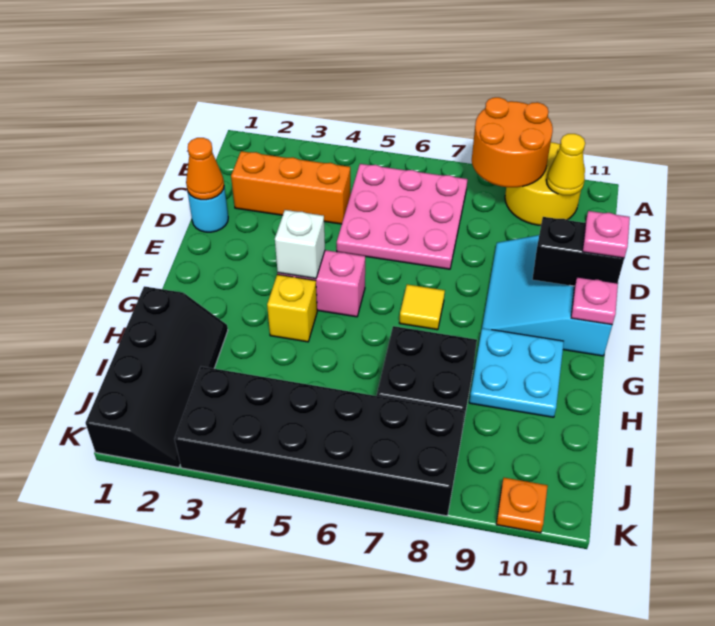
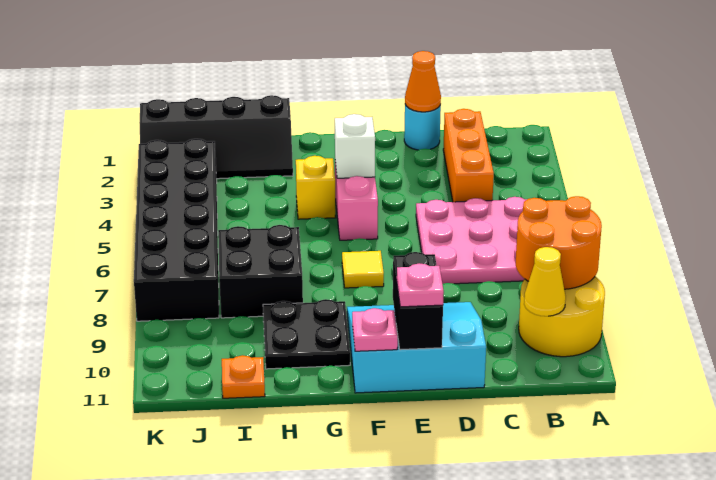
cyan plate G9:H10 level 1 -> black plate G9:H10 level 1
orange plate K10 level 1 -> orange plate I11 level 1

